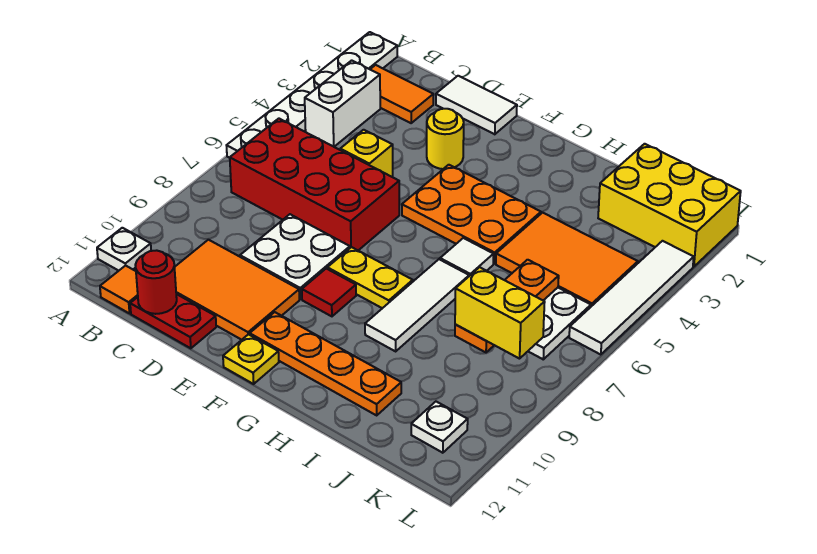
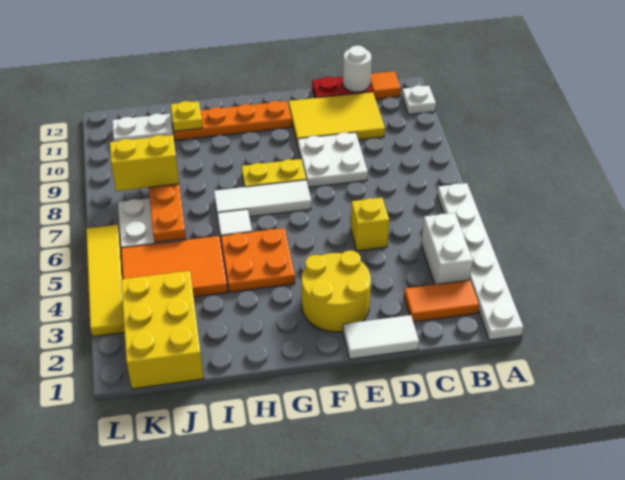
red brick B6:E7 level 1 -> none
orange tile C10:E11 level 1 -> yellow tile C10:E11 level 1
red round brick C12 level 2 -> white round brick C12 level 2
yellow round brick E3 level 1 -> yellow round brick E2:F3 level 1
orange plate F4:H5 level 1 -> orange plate G4:H5 level 1
red tile F9 level 1 -> none
yellow plate F12 level 1 -> yellow plate I11 level 2
white tile H7:H9 level 1 -> white tile F7:H7 level 1
yellow brick J1:L2 level 1 -> yellow brick J1:K3 level 1
white plate K11 level 1 -> white plate J11:K11 level 1
white tile L3:L6 level 1 -> yellow tile L3:L6 level 1

